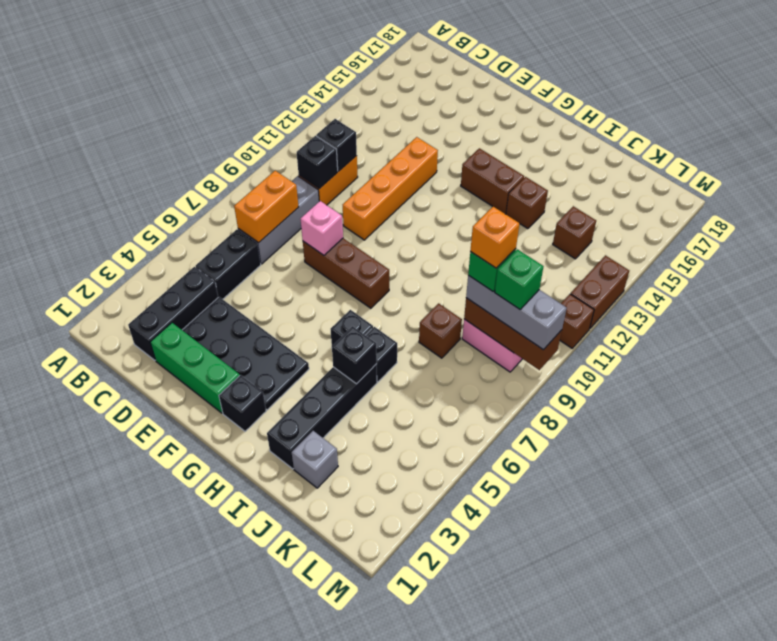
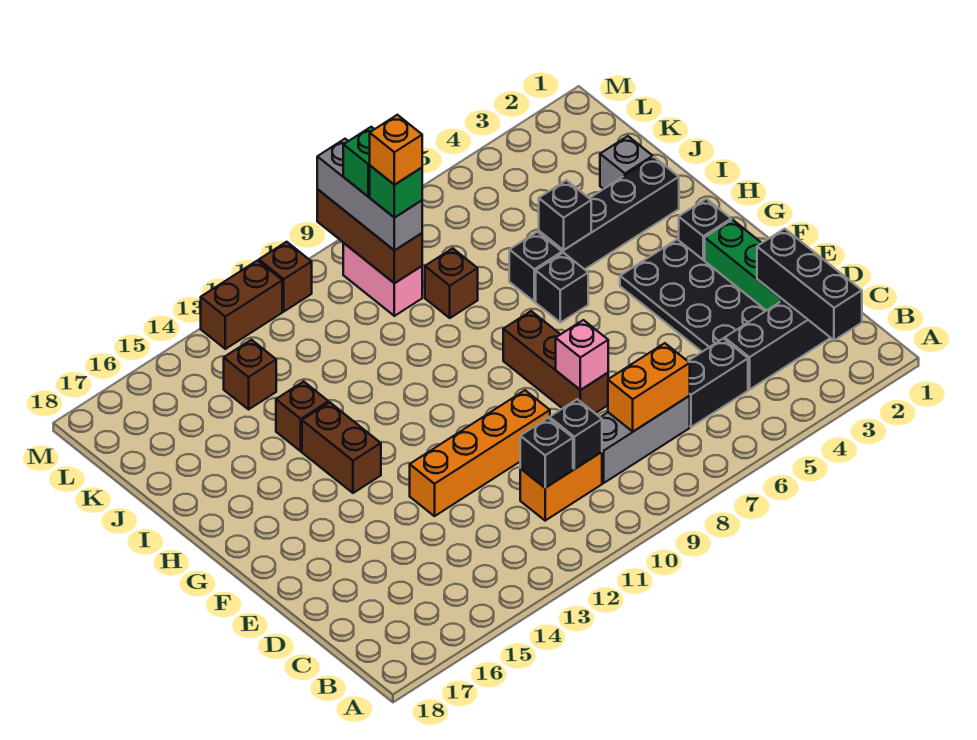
none -> black brick B2:D2 level 2

